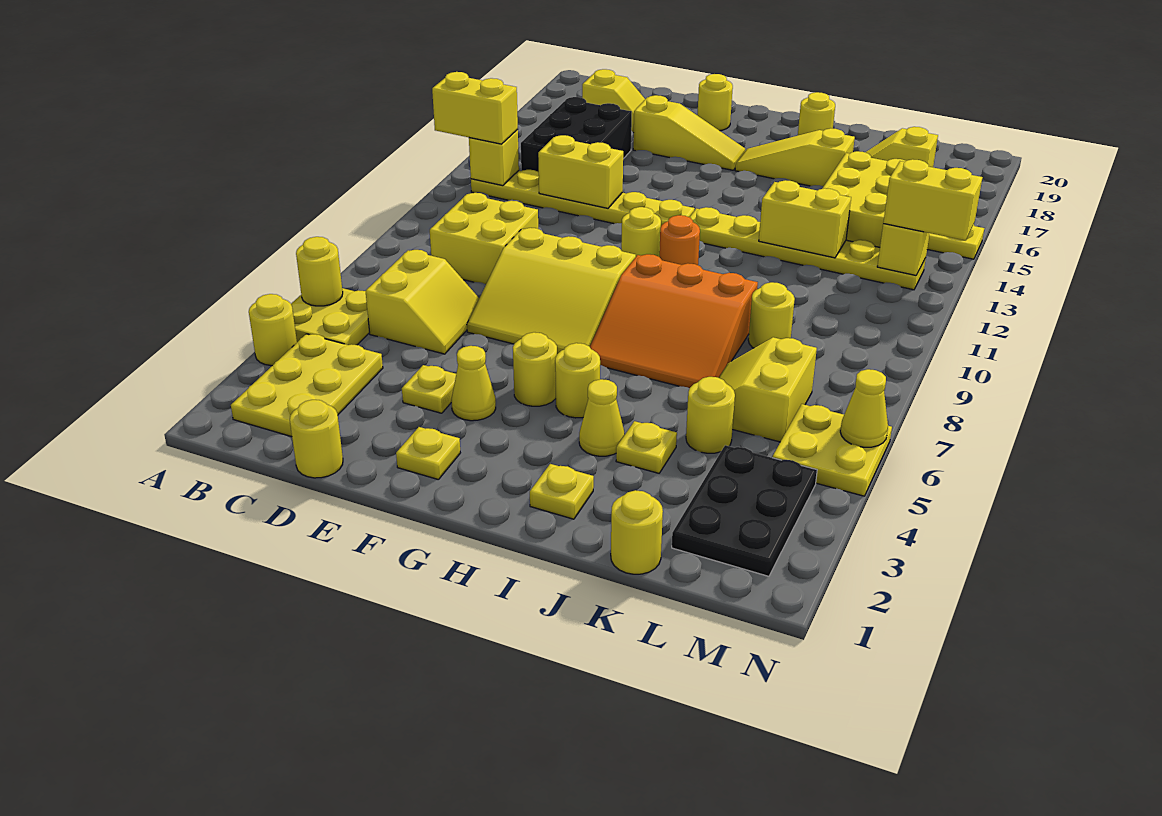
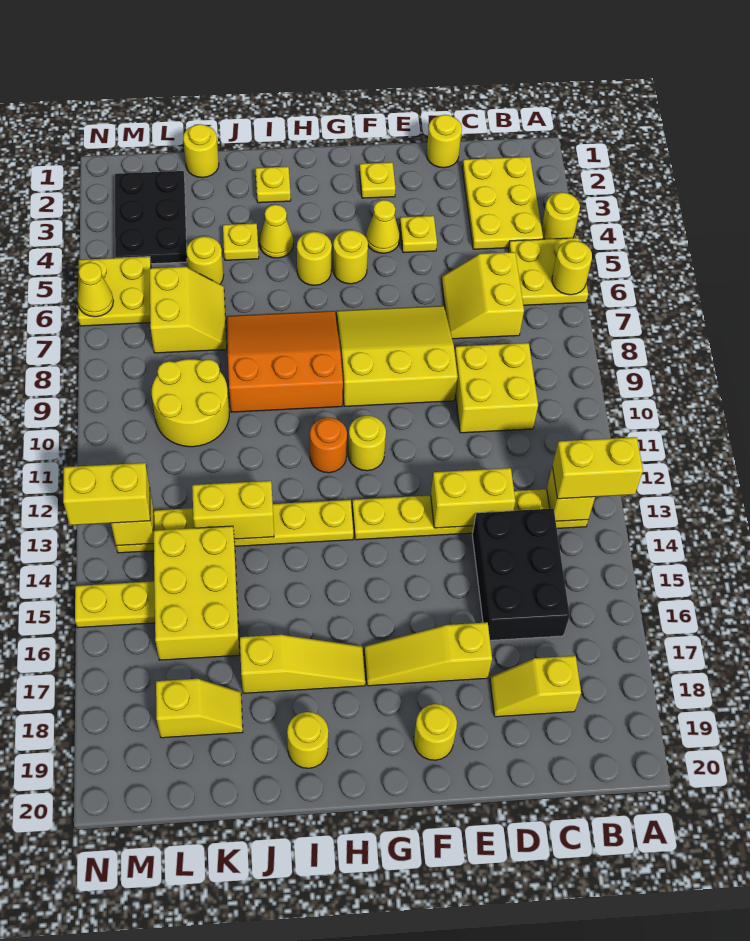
yellow round brick K9 level 1 -> yellow round brick K9:L10 level 1

